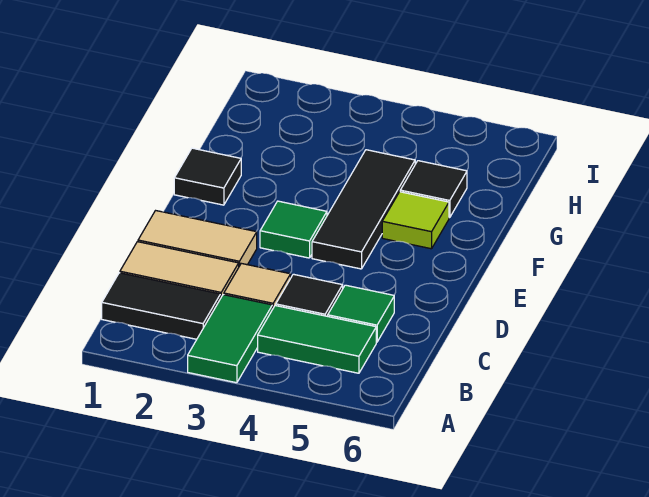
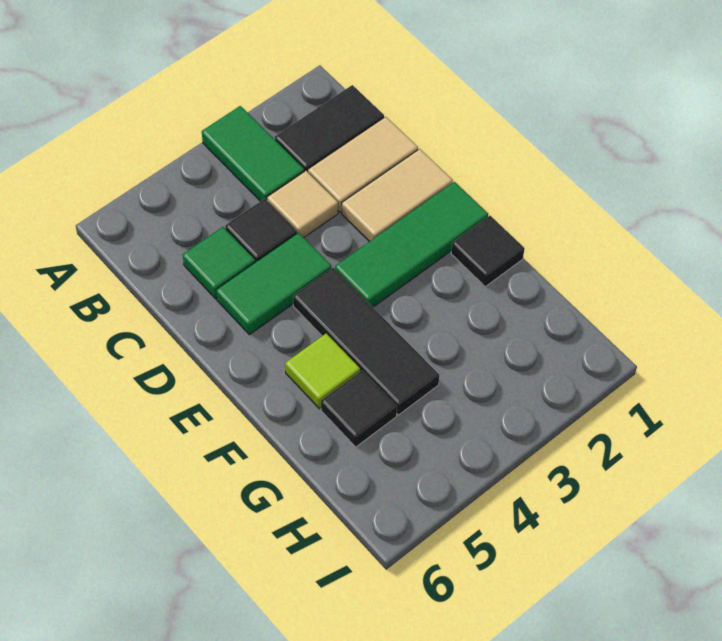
green tile B4:B5 level 1 -> green tile D4:D5 level 1
green tile E3 level 1 -> green tile E1:E3 level 1

